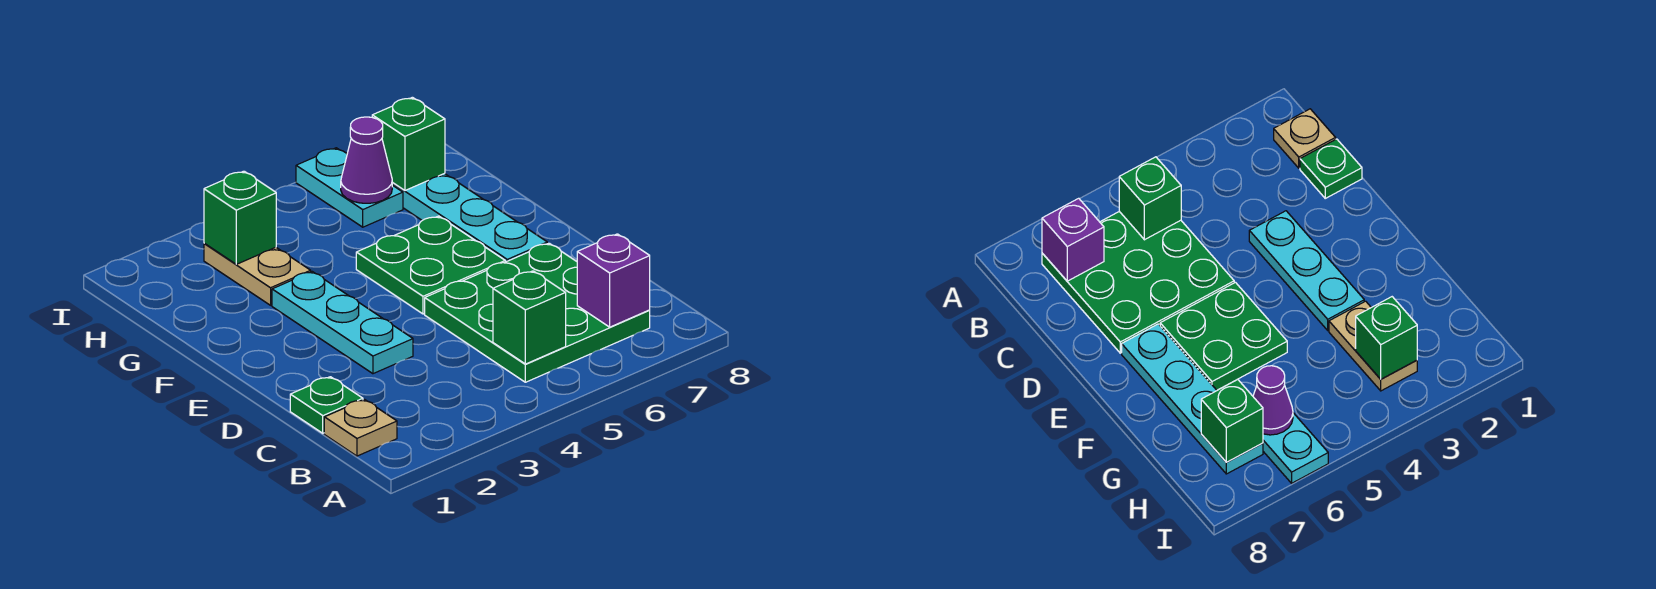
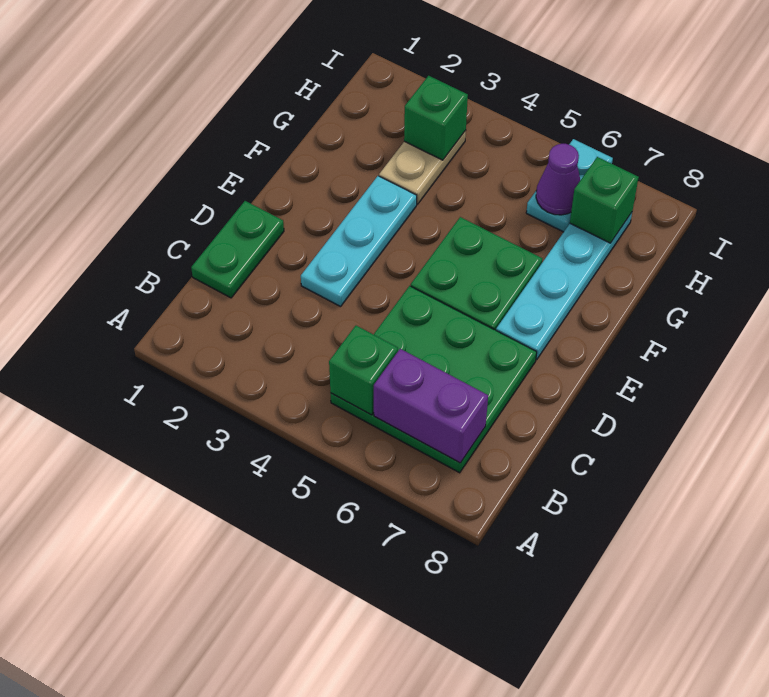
tan plate B1 level 1 -> none
purple brick B7 level 2 -> purple brick B6:B7 level 2
green plate C1 level 1 -> green plate C1:D1 level 1

